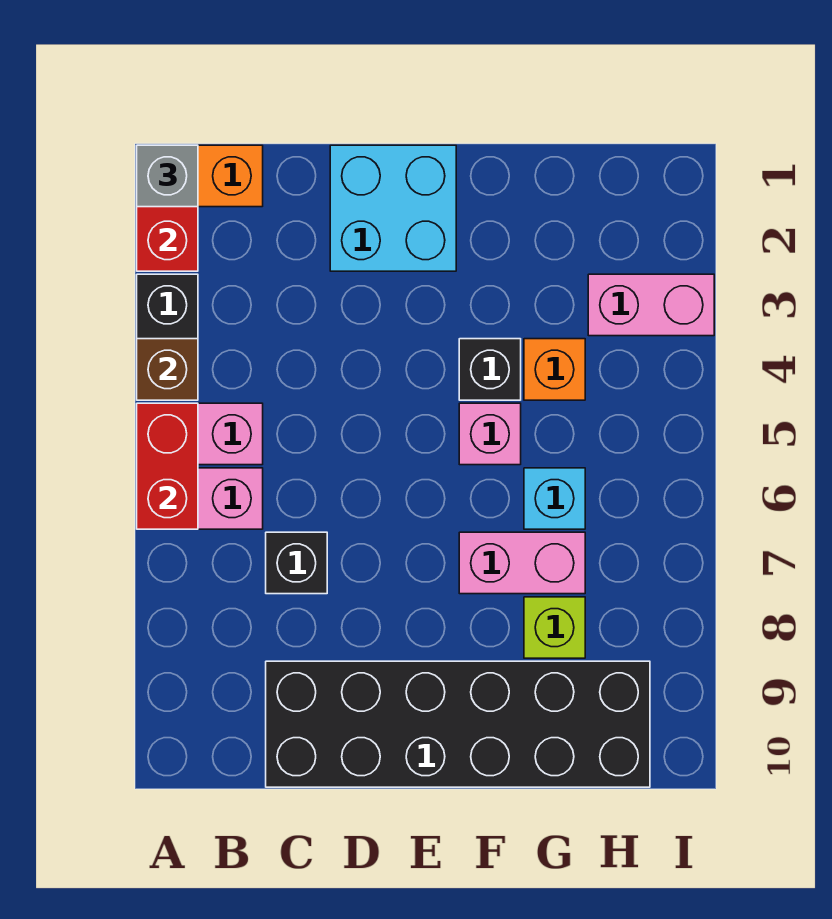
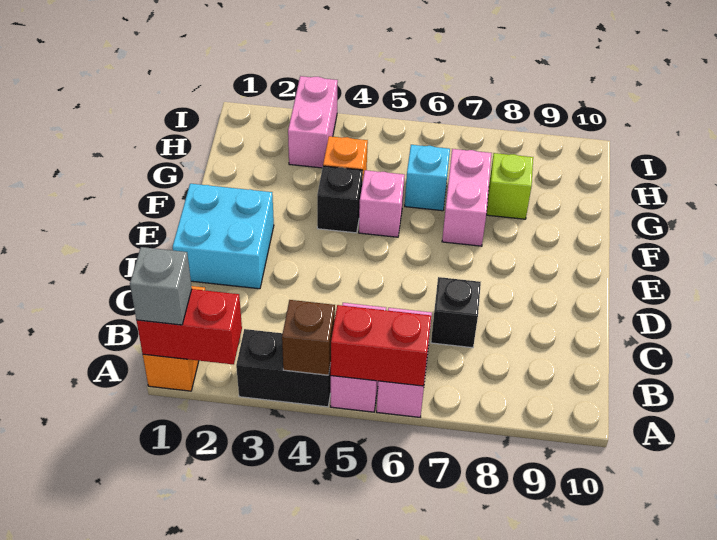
black brick C9:H10 level 1 -> none

